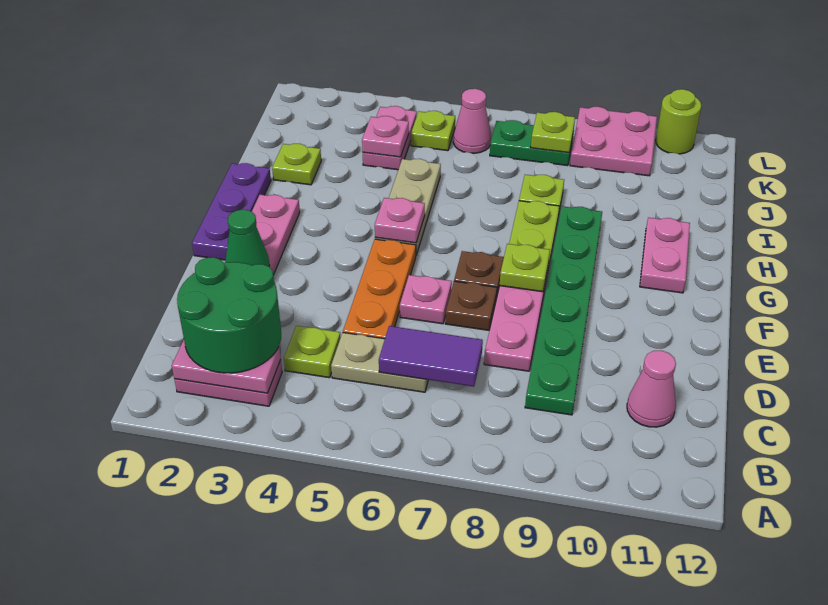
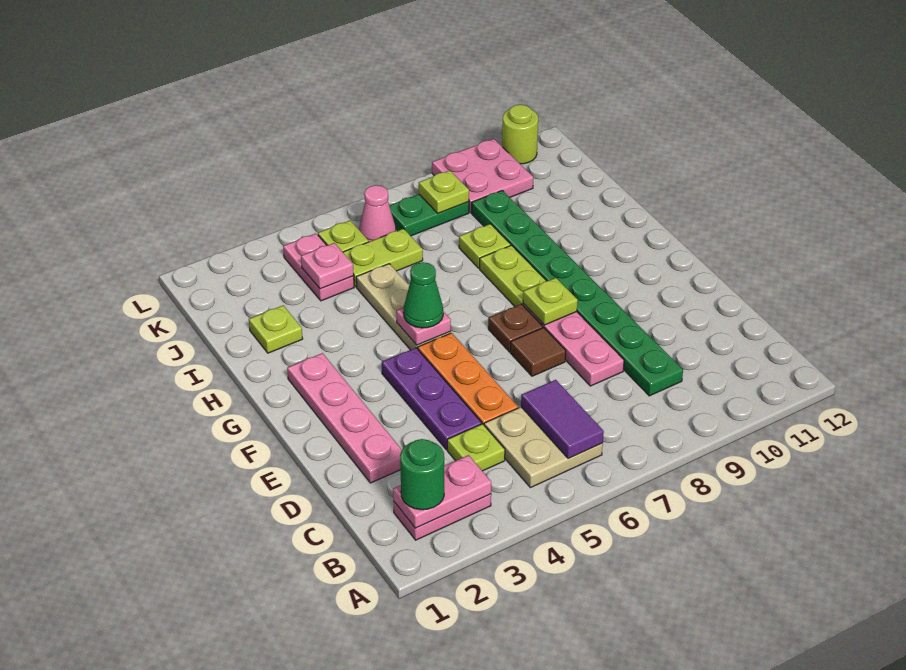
green round brick B2:C3 level 3 -> green round brick B2 level 3
tan plate C5:C6 level 1 -> tan plate B5:C6 level 1
purple tile C6:C7 level 2 -> purple tile B6:C6 level 2
green plate C9:H9 level 1 -> green plate C9:J9 level 1
pink cone C11 level 1 -> none
green cone E2 level 2 -> green cone G5 level 3
pink plate E6 level 1 -> none
brown plate E7 level 1 -> brown tile E7 level 1
purple plate F1:H1 level 1 -> purple plate D4:F4 level 1
pink plate G11:H11 level 1 -> none
none -> lime plate J5:J6 level 1

